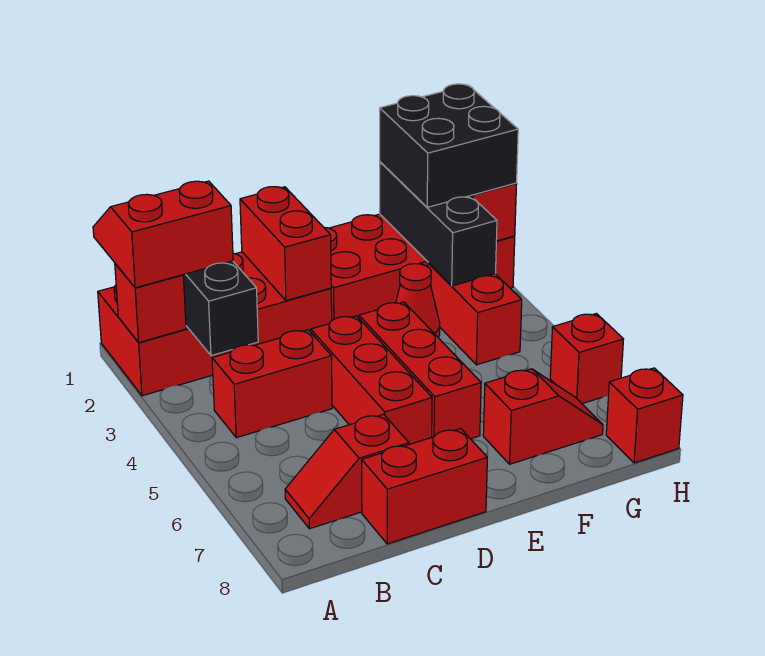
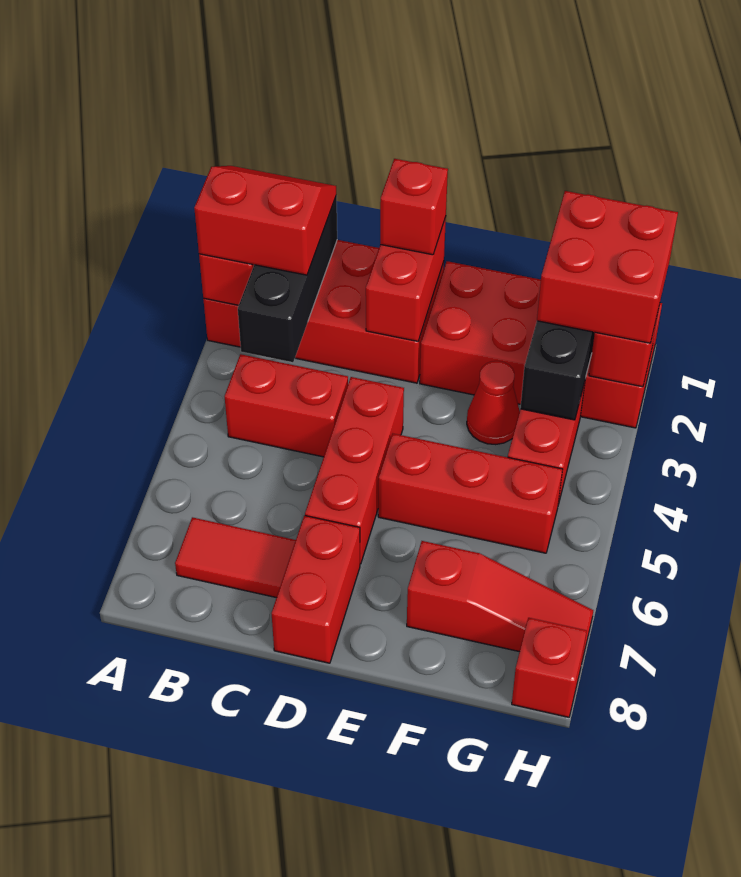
red slope B7:C7 level 1 top C -> red tile B7:C7 level 1
red brick C8:D8 level 1 -> red brick D7:D8 level 1
red brick E4:E6 level 1 -> red brick E5:G5 level 1
red slope F7:G7 level 1 top F -> red slope F7:H7 level 1 top F
black brick G1:H2 level 3 -> red brick G1:H2 level 3
red brick H6 level 1 -> red brick D1 level 3

